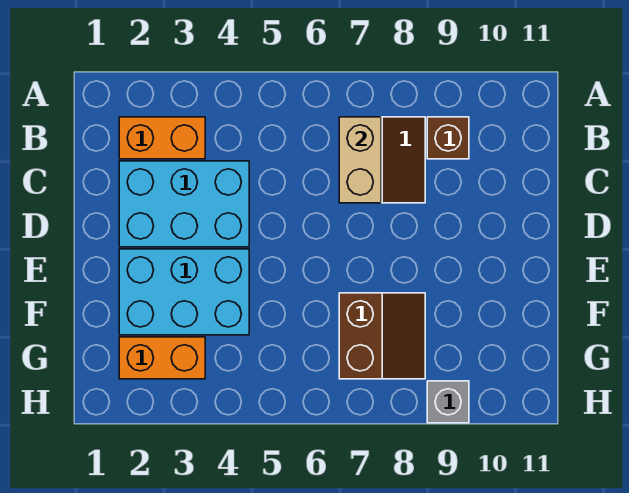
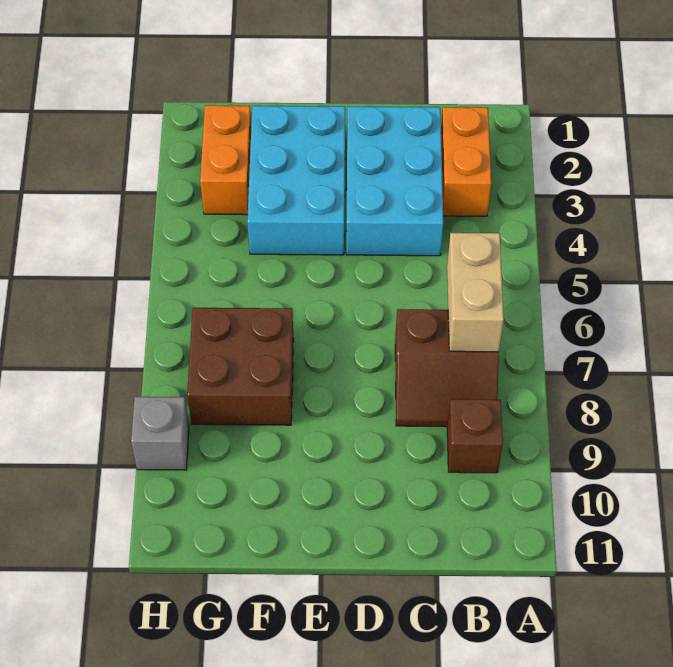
tan brick B7:C7 level 2 -> tan brick B6:B7 level 2
brown slope F7:G8 level 1 top 7 -> brown brick F7:G8 level 1

